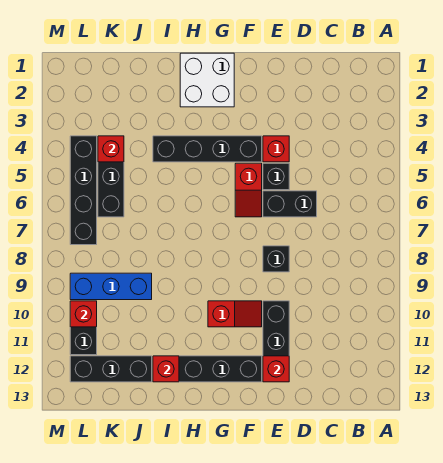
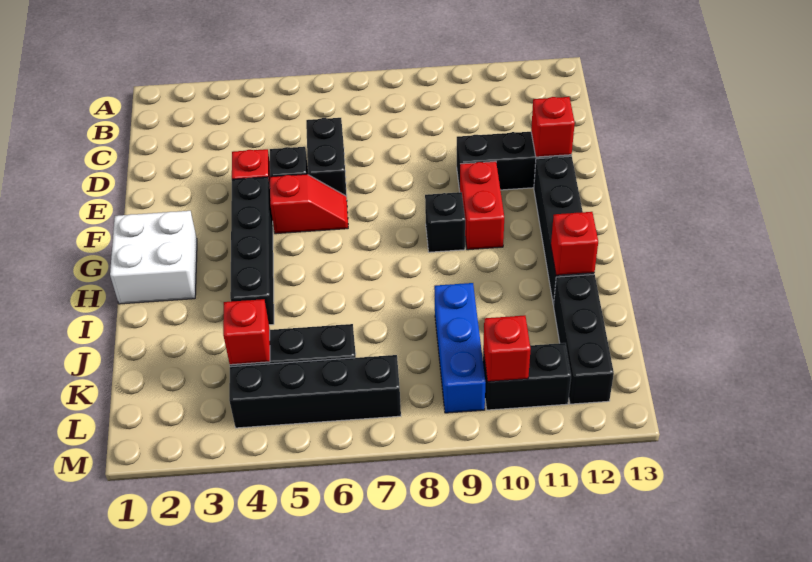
black brick E8 level 1 -> black brick G9 level 1
red slope F10:G10 level 1 top G -> red brick F10:G10 level 1

